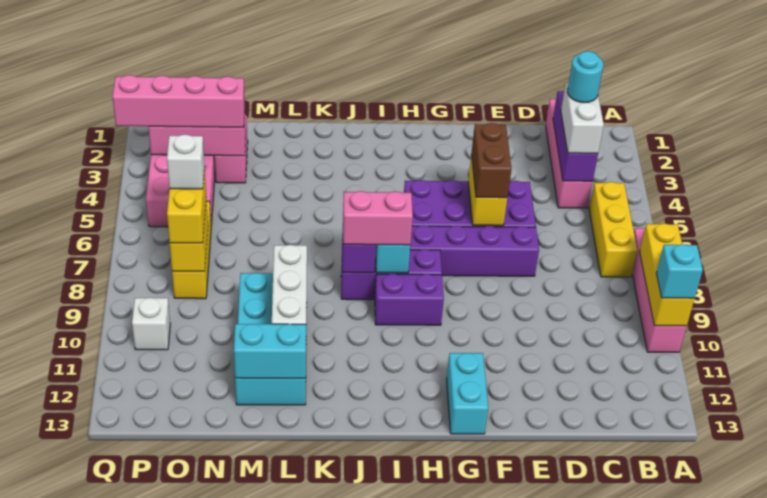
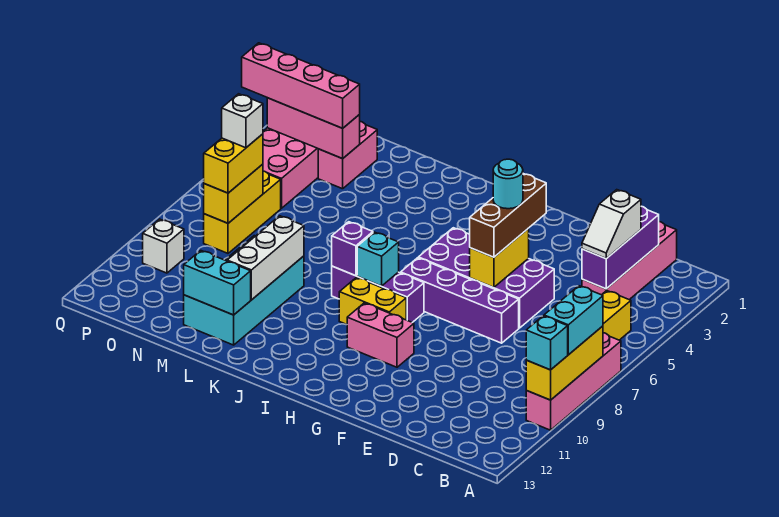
white brick C3:C4 level 3 -> white slope C3:C4 level 3 top 3
cyan round brick C3 level 4 -> cyan round brick F5 level 4
brown brick F5:F6 level 3 -> brown brick F4:F6 level 3
cyan brick G12:G13 level 1 -> cyan brick A8:A9 level 3
purple brick H9:I9 level 1 -> yellow brick H9:I9 level 1
pink brick I8:J8 level 3 -> pink brick G10:H10 level 1

